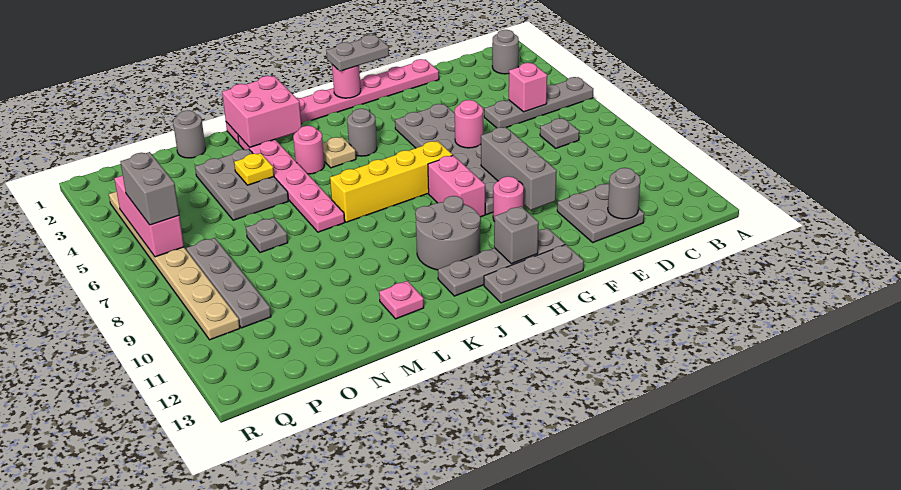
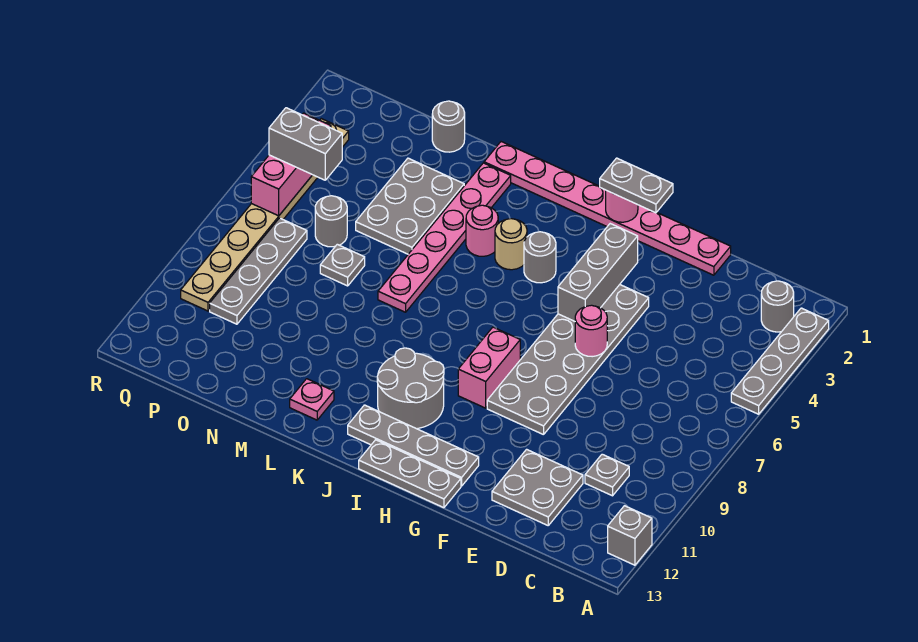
grey plate A5:D5 level 1 -> grey plate A2:A5 level 1
pink brick C5 level 2 -> none
grey plate C7 level 1 -> grey plate C10 level 1
grey round brick D12 level 2 -> grey round brick O6 level 1
grey brick F8:F10 level 2 -> grey brick G3:G5 level 2
pink round brick G10 level 1 -> none
yellow brick H7:K7 level 1 -> none
grey brick H12 level 2 -> grey brick A12 level 1
tan plate J4 level 1 -> tan round brick J4 level 1
pink brick K1:L2 level 2 -> none
yellow plate M4 level 2 -> none
grey brick Q5:Q6 level 3 -> grey brick P5:Q5 level 3

